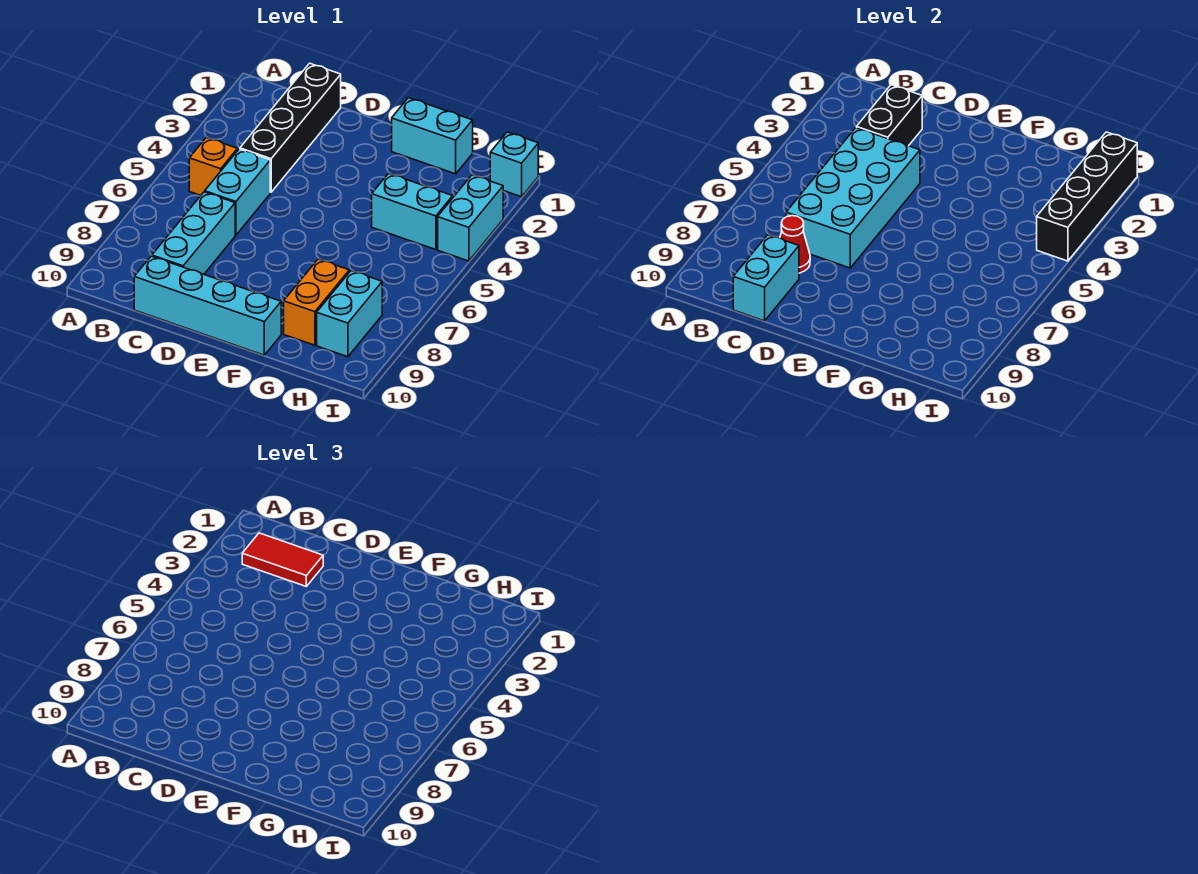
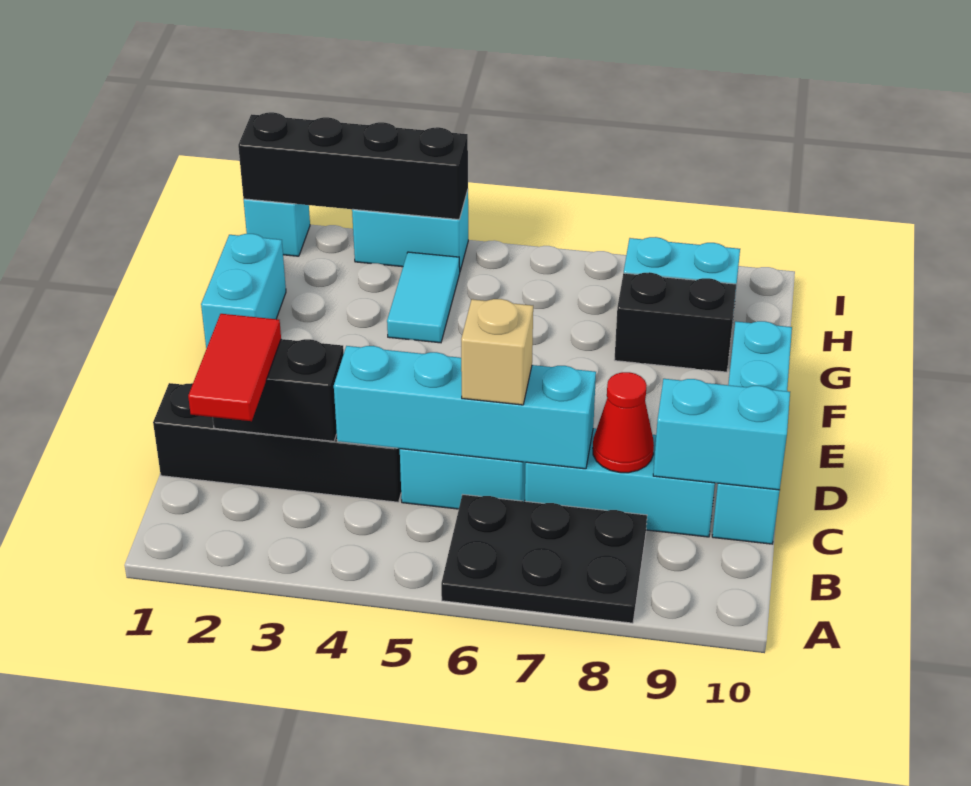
none -> black plate A6:B8 level 1
orange brick B5 level 1 -> none
cyan brick C4:D7 level 2 -> cyan brick C4:C7 level 2
none -> tan brick C6 level 3
cyan brick G4:H4 level 1 -> cyan tile G4:H4 level 1
orange brick G8:G9 level 1 -> black brick G8:G9 level 1

